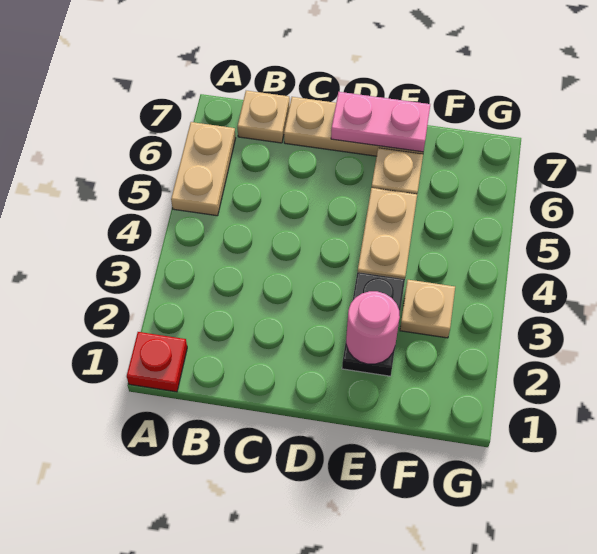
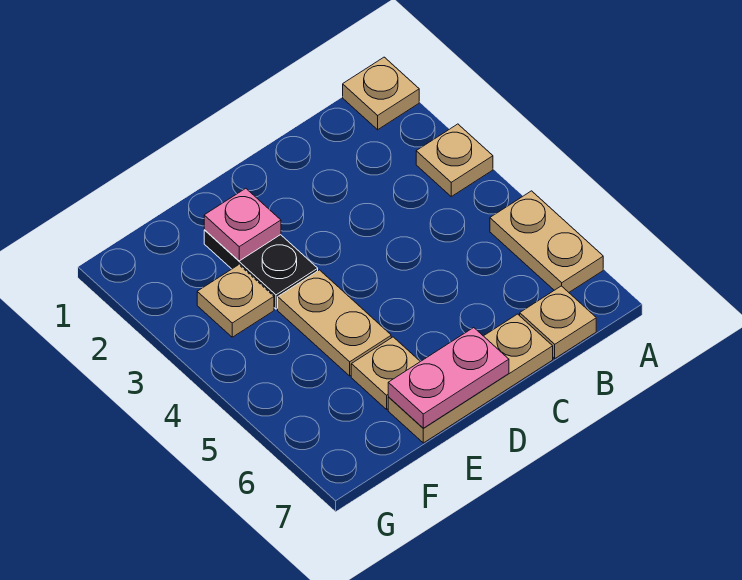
red plate A1 level 1 -> tan plate A1 level 1
none -> tan plate A3 level 1
pink round brick E2 level 2 -> pink plate E2 level 2

